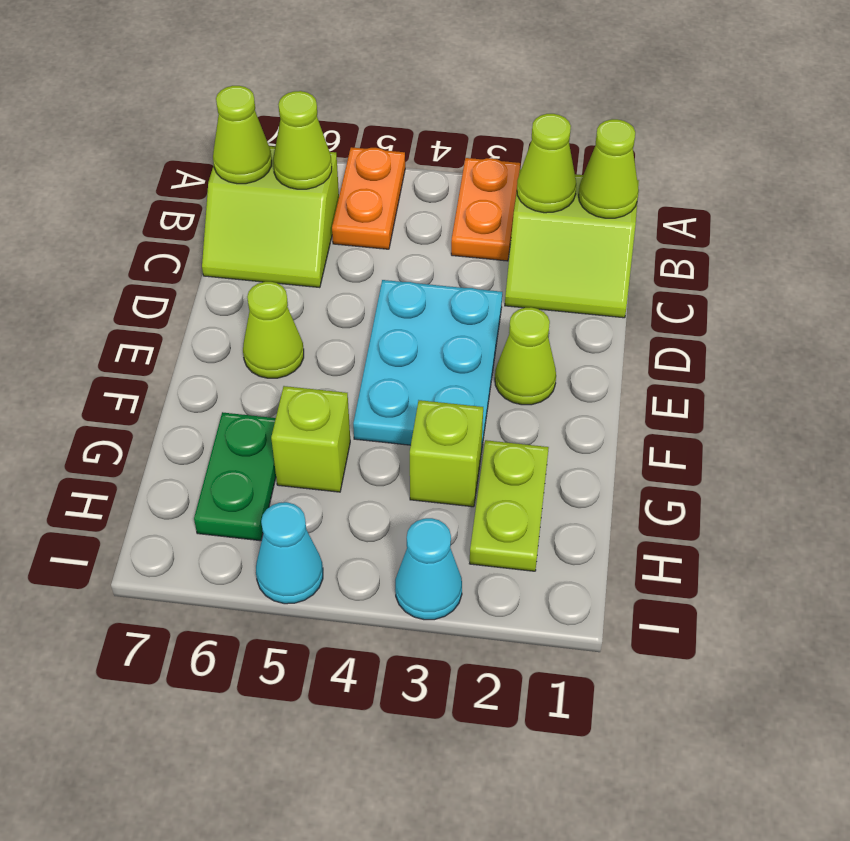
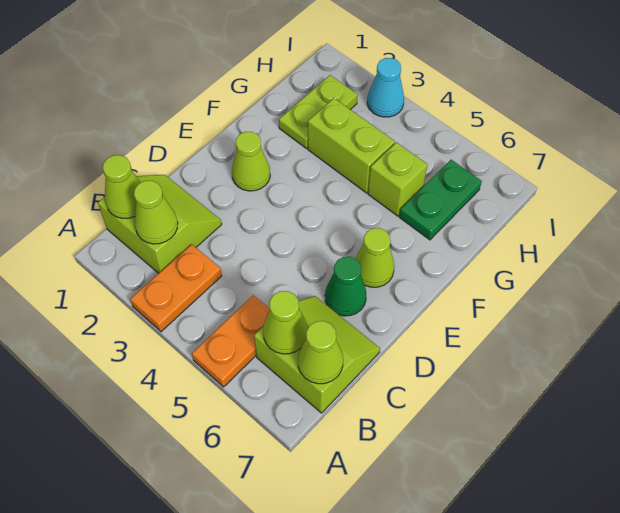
cyan plate D3:F4 level 1 -> none
none -> green cone D6 level 1
lime brick G3 level 1 -> lime brick G3:G4 level 1
cyan cone I5 level 1 -> none

